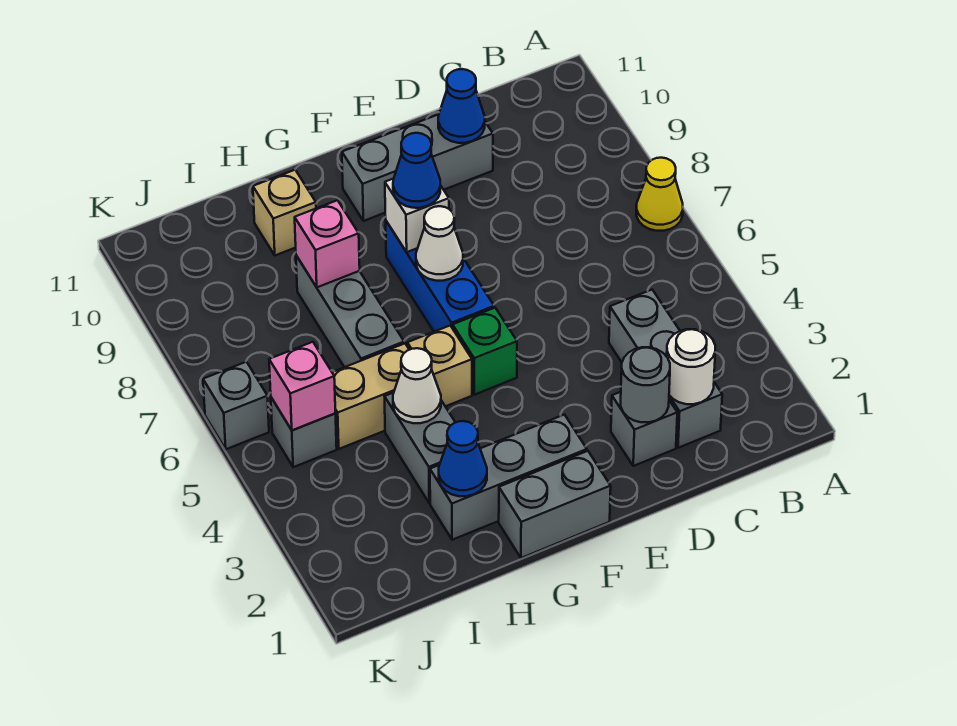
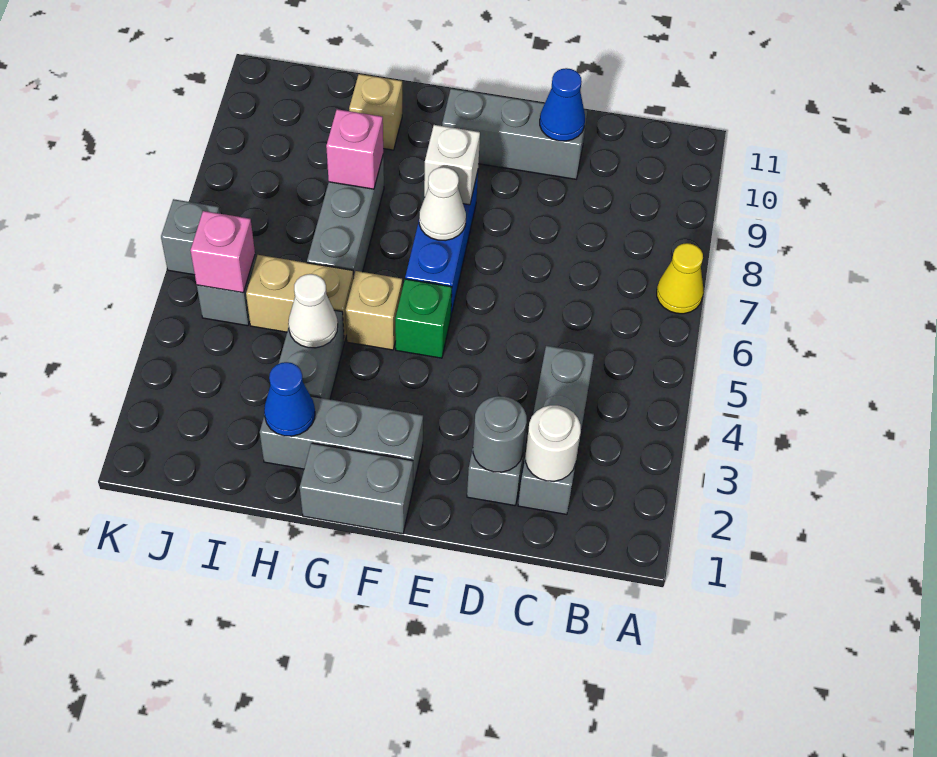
blue cone F8 level 3 -> none

